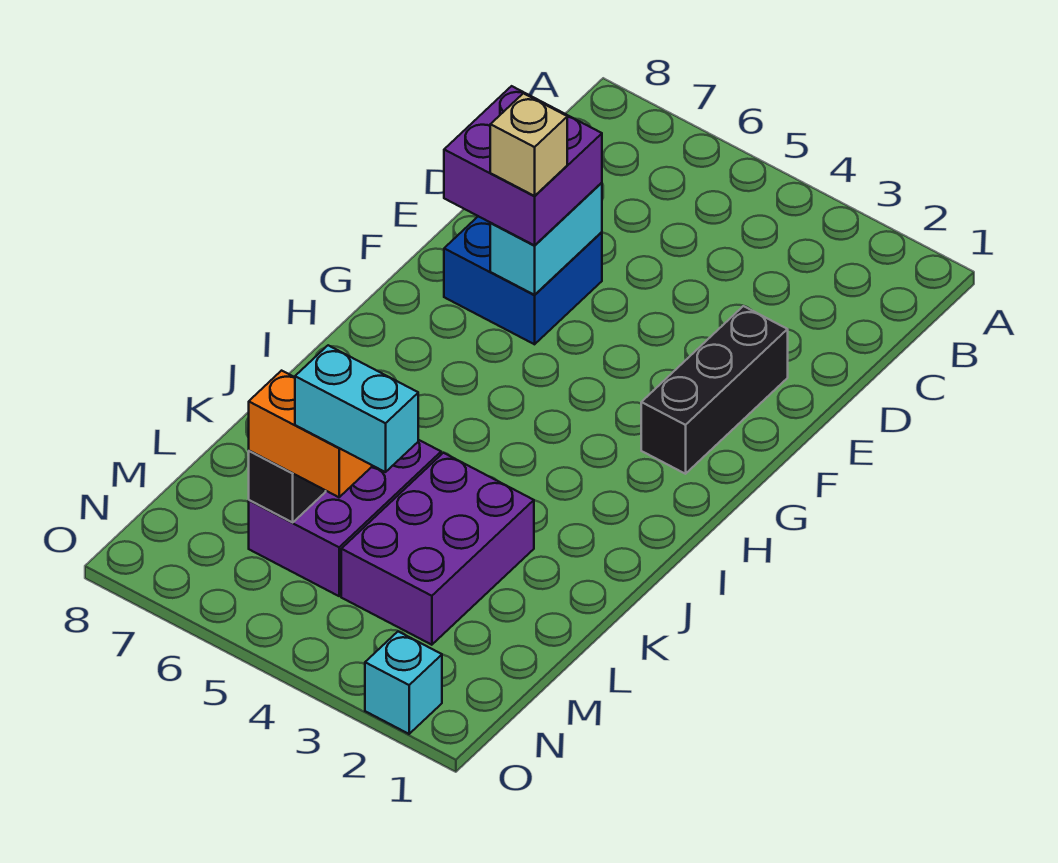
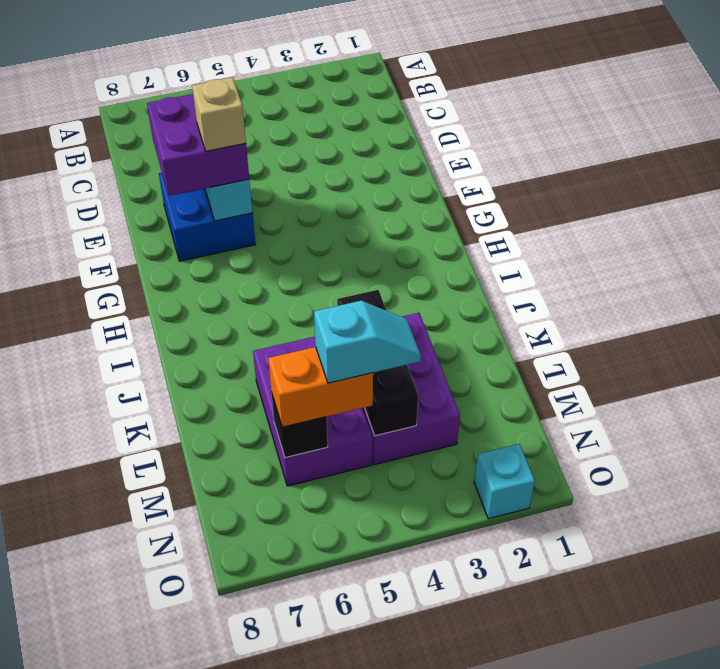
black brick E2:G2 level 1 -> black brick K4:M4 level 2
cyan brick M4:M5 level 4 -> cyan slope M4:M5 level 4 top 5

